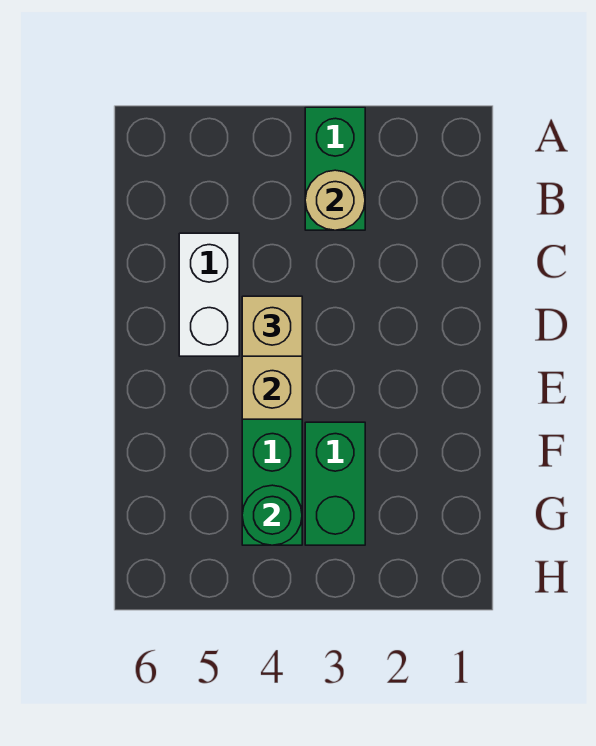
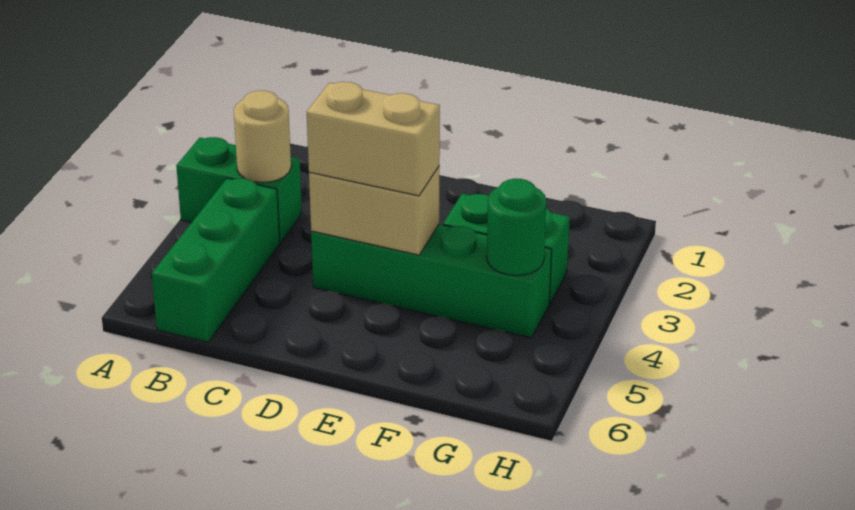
none -> green brick B4:B6 level 1
white brick C5:D5 level 1 -> none
tan brick D4 level 3 -> tan brick D4:E4 level 3

